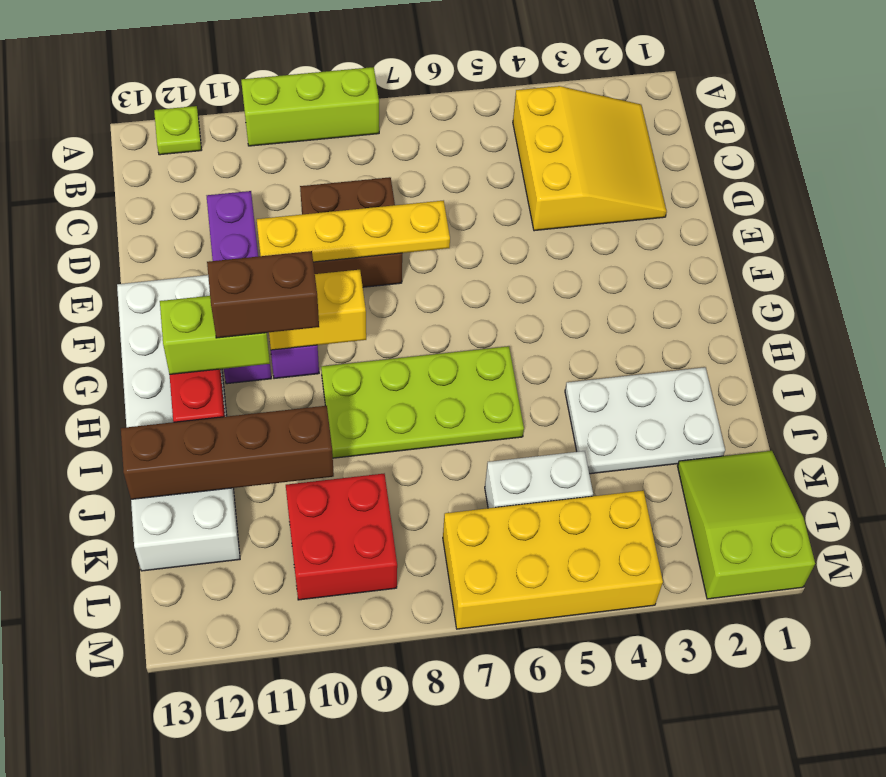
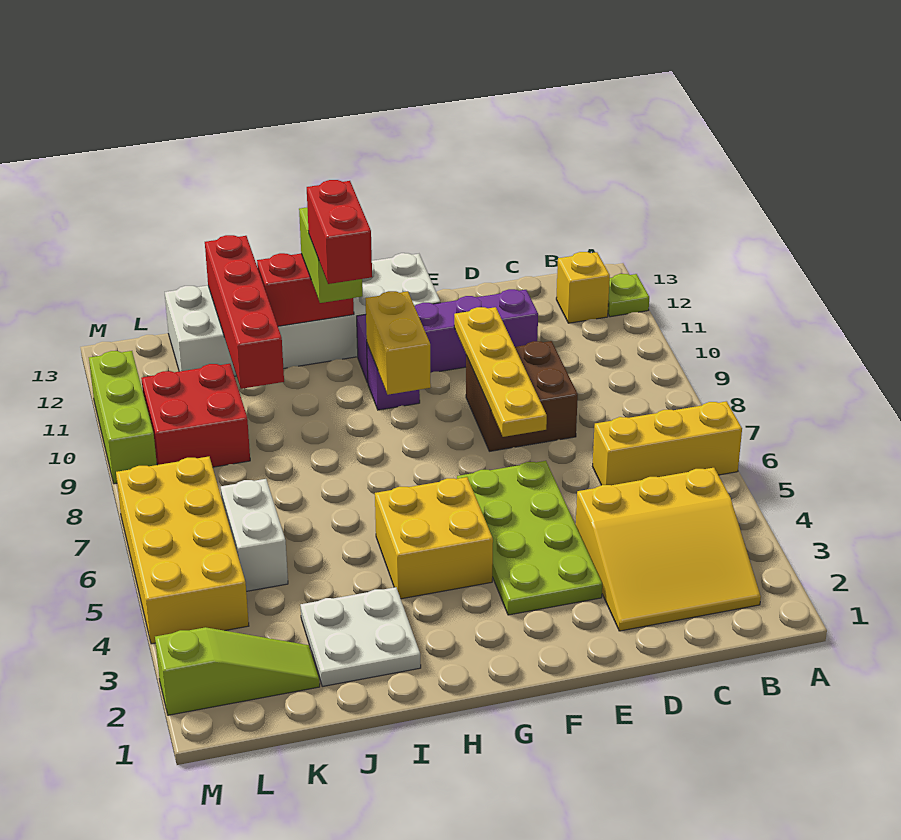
none -> yellow brick A6:C6 level 1
lime brick A8:A10 level 1 -> lime brick M9:M11 level 1
none -> yellow brick B12 level 1
none -> yellow brick G4:H5 level 1
lime plate H6:I9 level 1 -> lime plate E3:F6 level 1
brown brick H10:H11 level 4 -> red brick H10:H11 level 4
white plate I2:J4 level 1 -> white plate I2:J3 level 1
brown brick J10:J13 level 2 -> red brick J10:J13 level 2
lime slope K1:M2 level 1 top M -> lime slope K2:M2 level 1 top M

